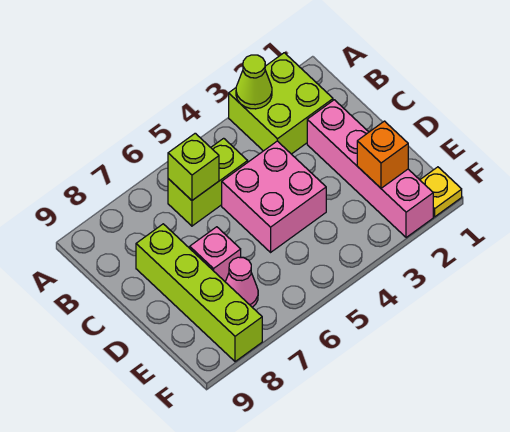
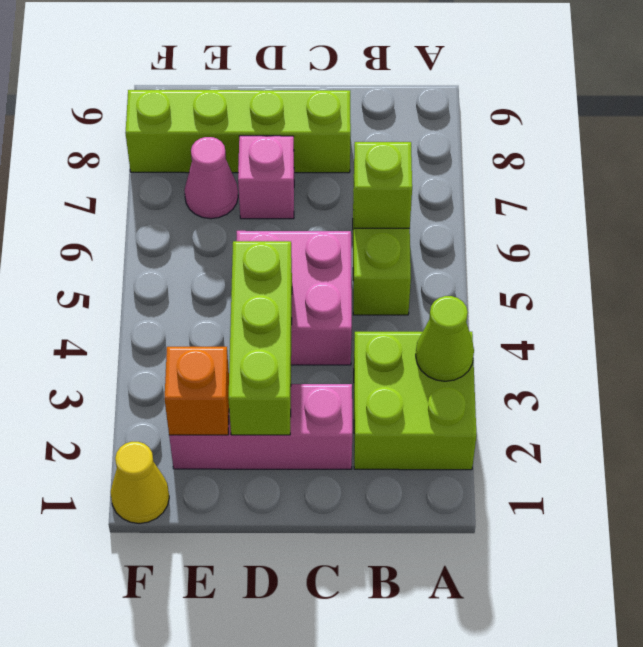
pink brick C2:F2 level 1 -> pink brick C2:E2 level 1
none -> lime brick D2:D4 level 2
yellow plate F1 level 1 -> yellow cone F1 level 1

